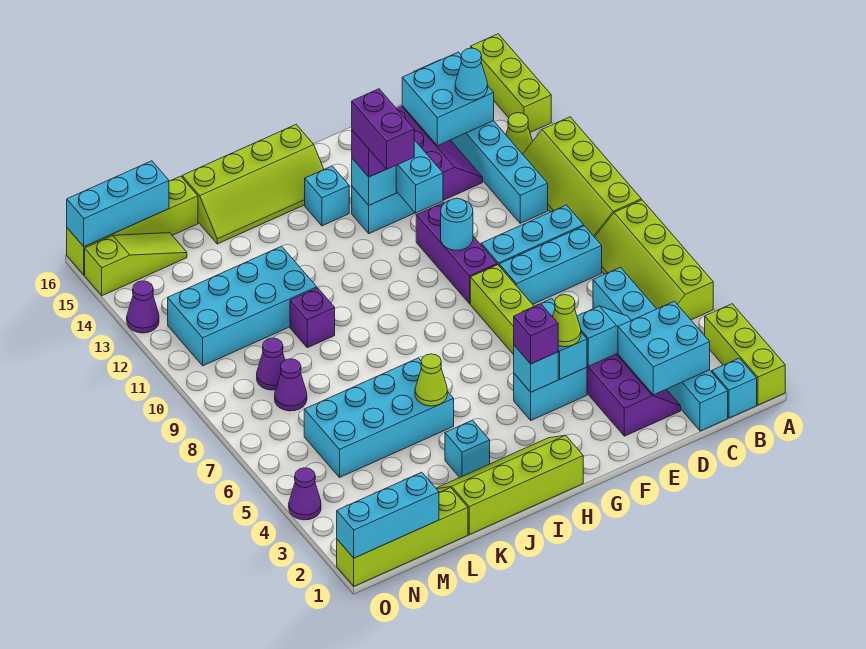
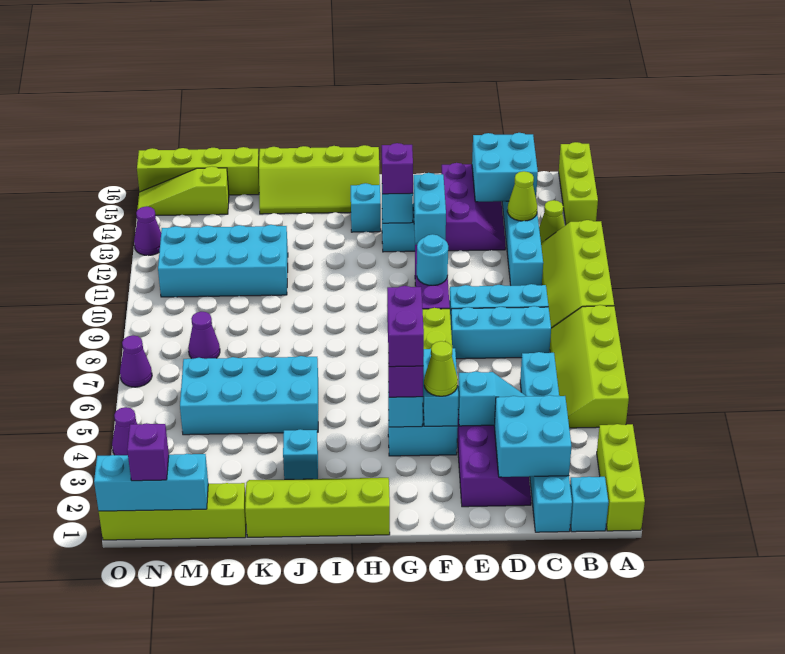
cyan cone C14 level 3 -> none
purple brick G12:G13 level 4 -> purple brick G4:G5 level 4
lime cone J5 level 2 -> lime cone C13 level 2
purple brick K10 level 1 -> purple brick N1 level 3
purple cone M9 level 1 -> purple cone O7 level 1
lime slope M15:O15 level 1 top O -> lime slope M15:O15 level 1 top M
cyan brick M16:O16 level 2 -> none

